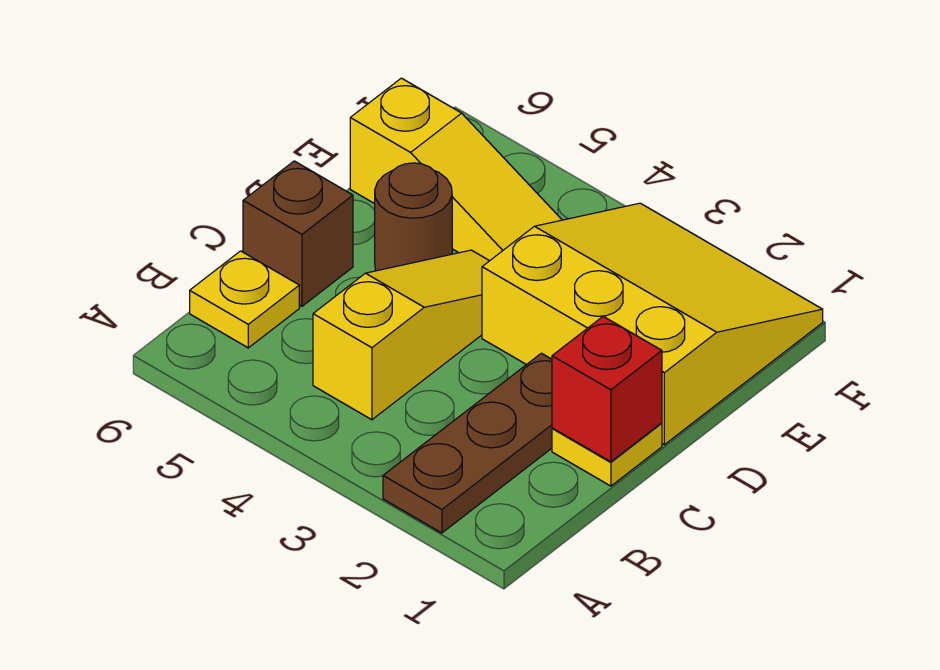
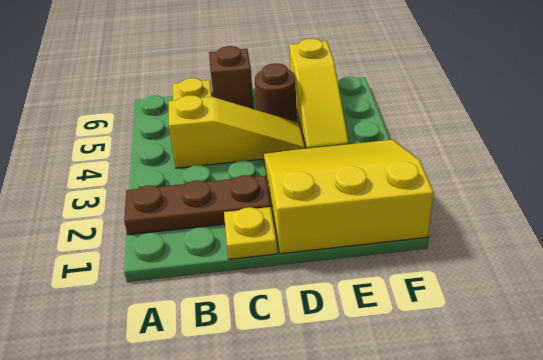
red brick C1 level 2 -> none
yellow slope D1:F3 level 1 top D -> yellow slope D1:F3 level 1 top 1

